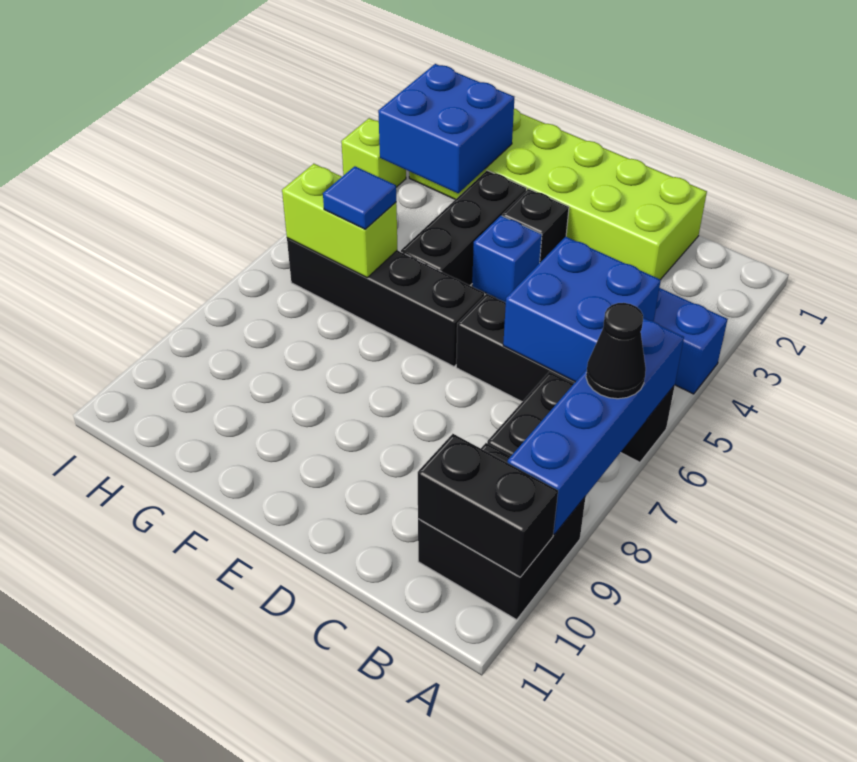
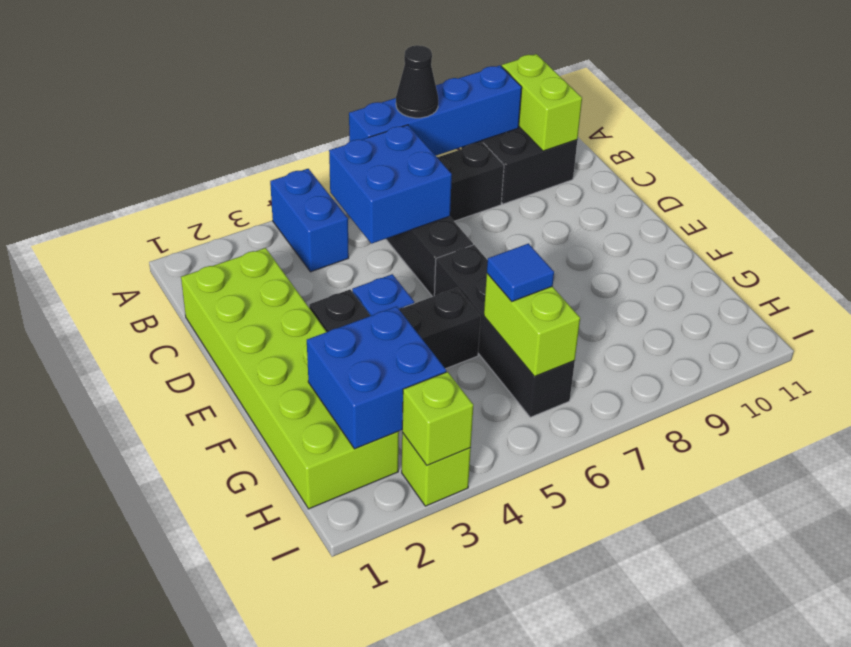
black brick A10:B10 level 2 -> lime brick A10:B10 level 2
none -> lime brick I3 level 2

